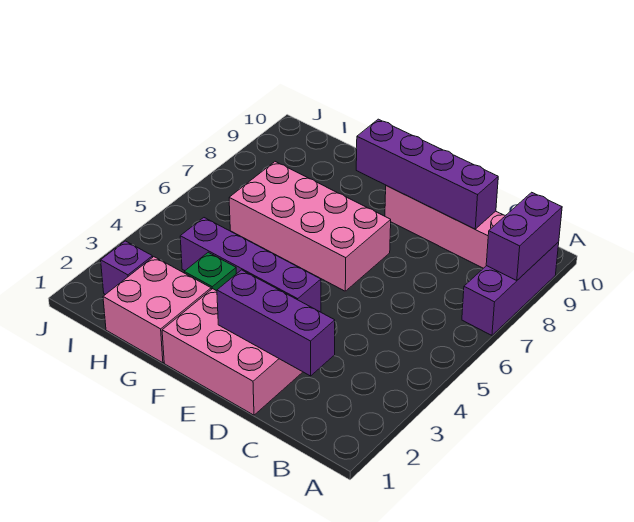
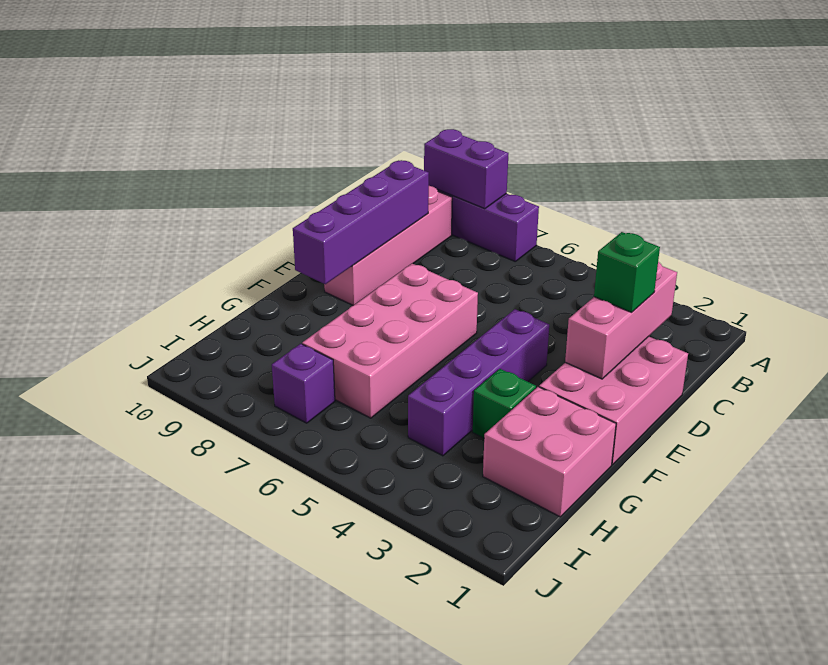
purple brick C2:E2 level 2 -> pink brick C2:E2 level 2
none -> green brick D2 level 3
purple brick I2 level 1 -> purple brick I7 level 1

